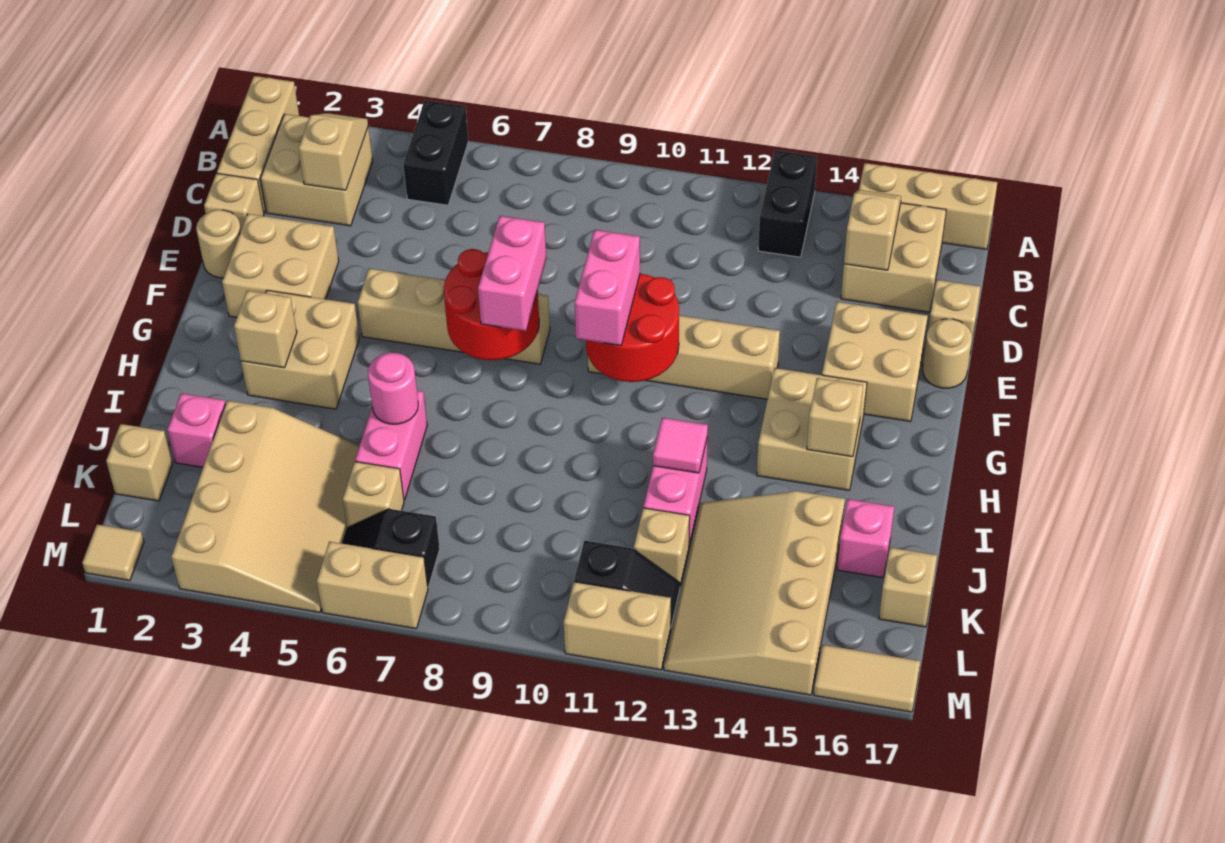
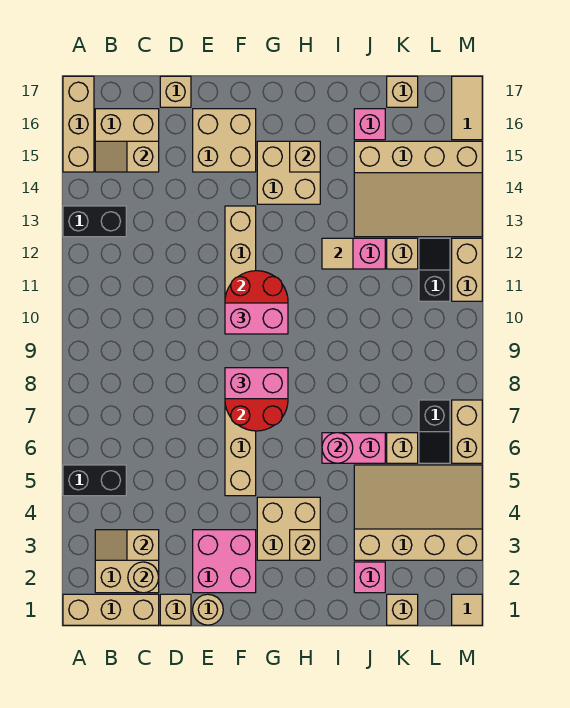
tan brick E2:F3 level 1 -> pink brick E2:F3 level 1
tan round brick E17 level 1 -> tan round brick C2 level 2
pink tile I12 level 2 -> tan tile I12 level 2

